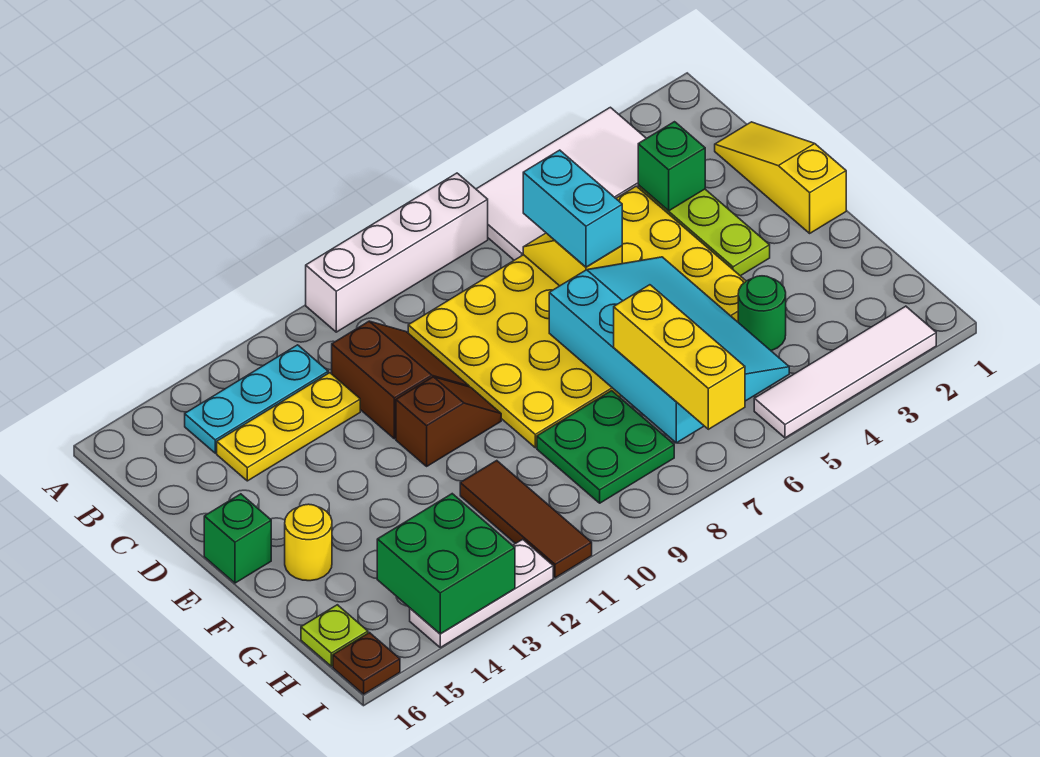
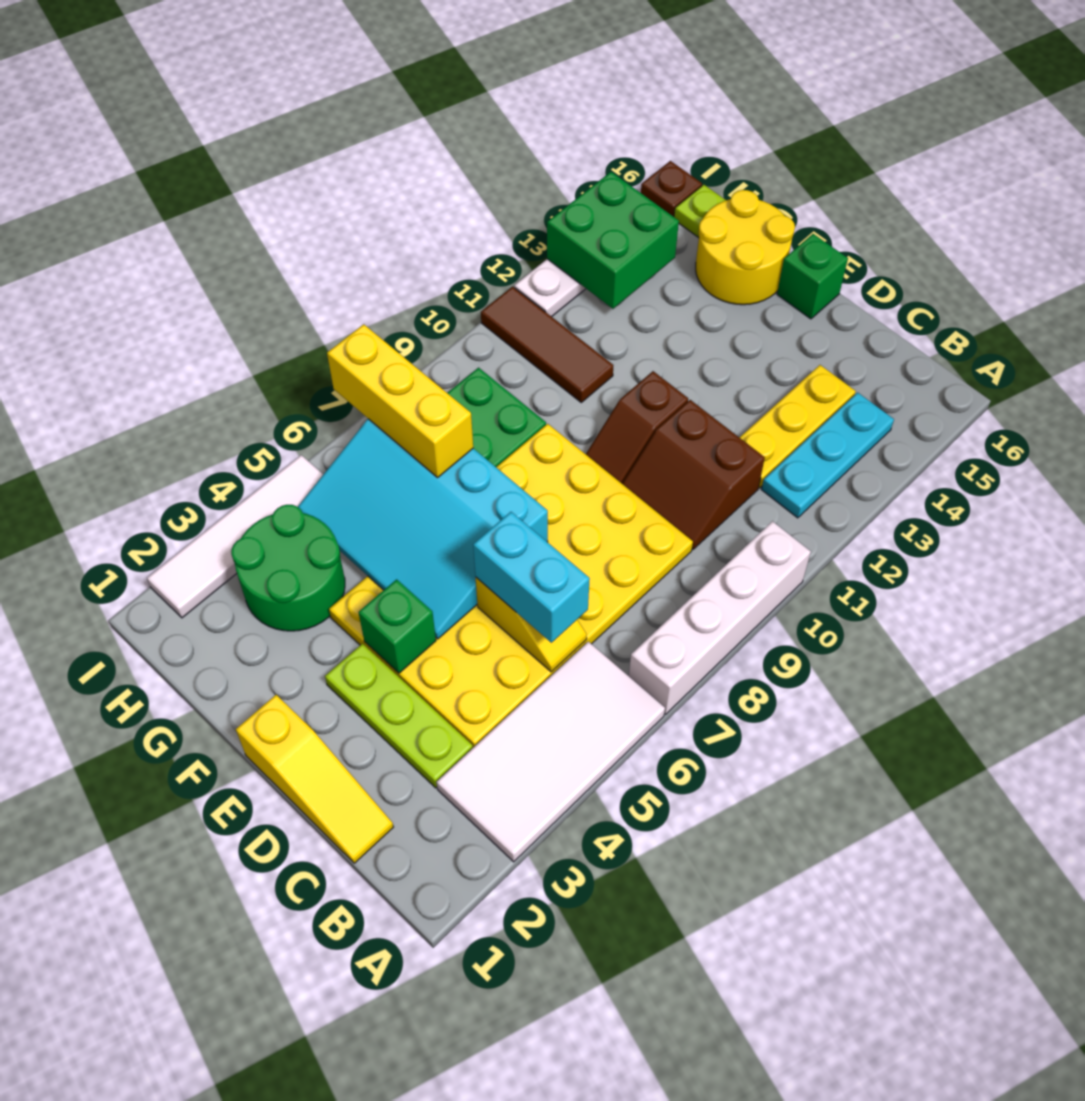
green brick C3 level 2 -> green brick E4 level 2
yellow round brick F15 level 1 -> yellow round brick F15:G16 level 1
green round brick G4 level 1 -> green round brick G3:H4 level 1

